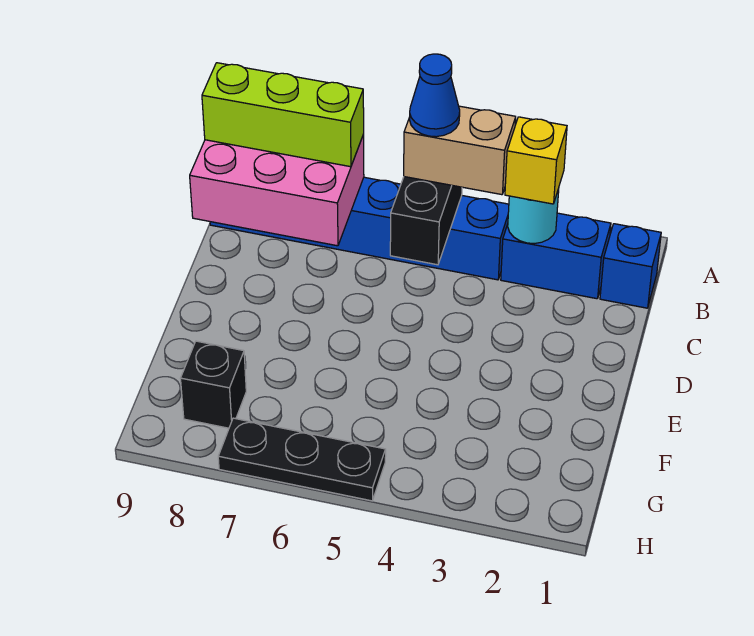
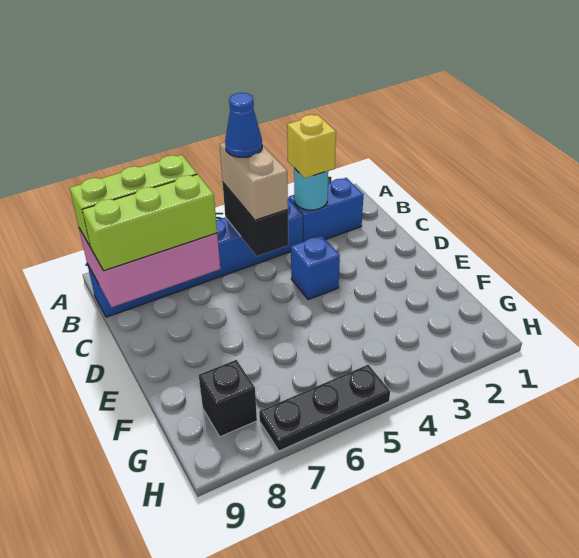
blue brick B1 level 1 -> blue brick D4 level 1
tan brick B4:B5 level 3 -> tan brick B5:C5 level 3
none -> lime brick C7:C9 level 3

